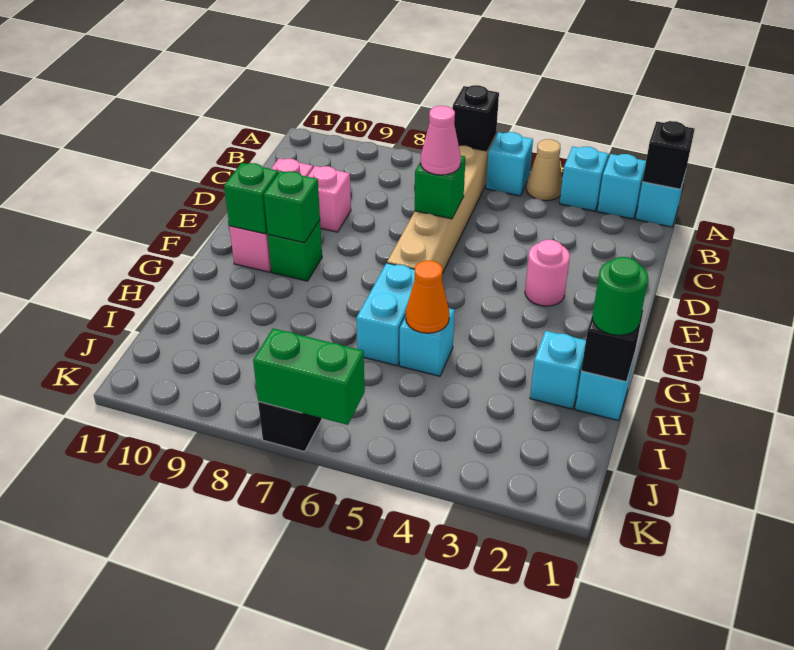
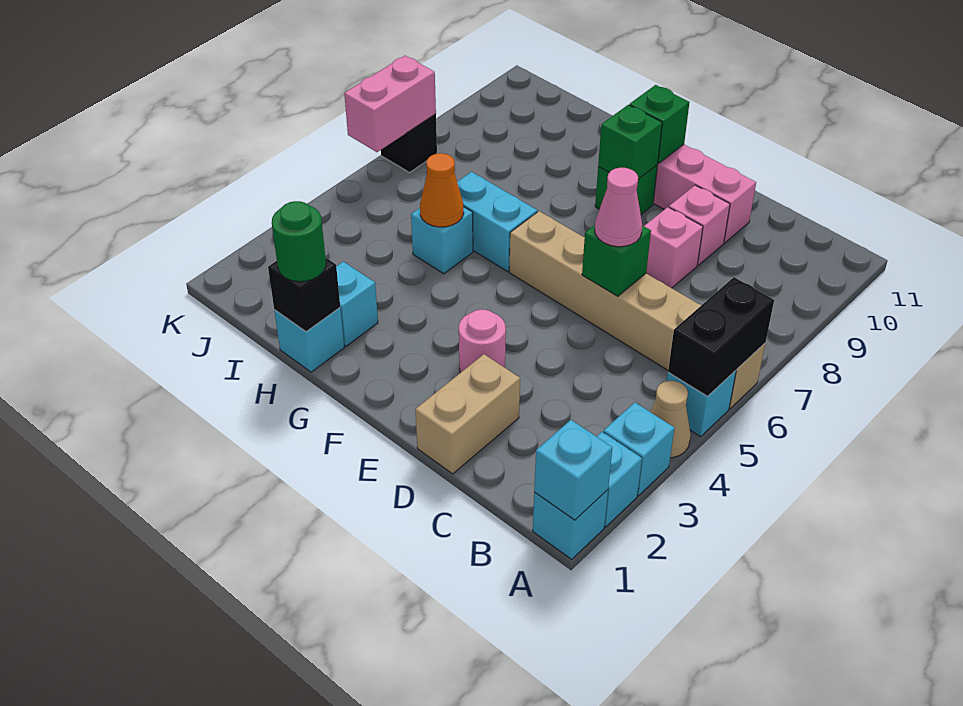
black brick A1 level 2 -> cyan brick A1 level 2
black brick A6 level 2 -> black brick A5:A6 level 2
none -> tan brick D1:D2 level 1
none -> pink brick D8 level 1
green brick K6:K7 level 2 -> pink brick K6:K7 level 2

